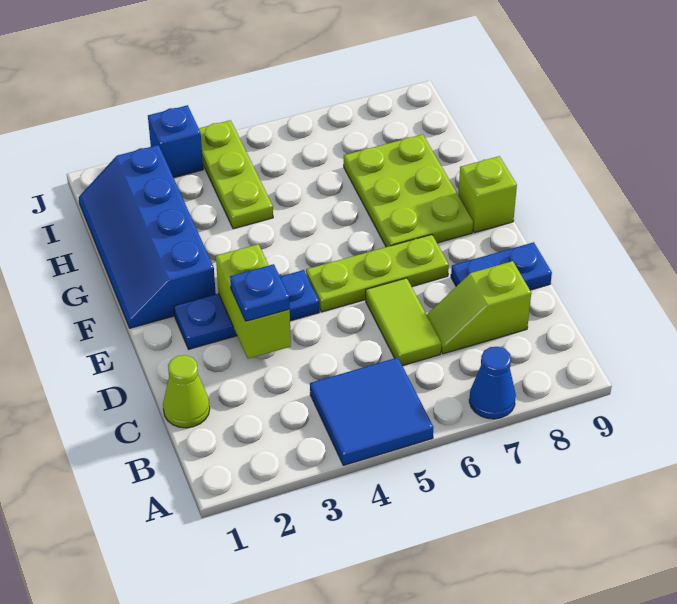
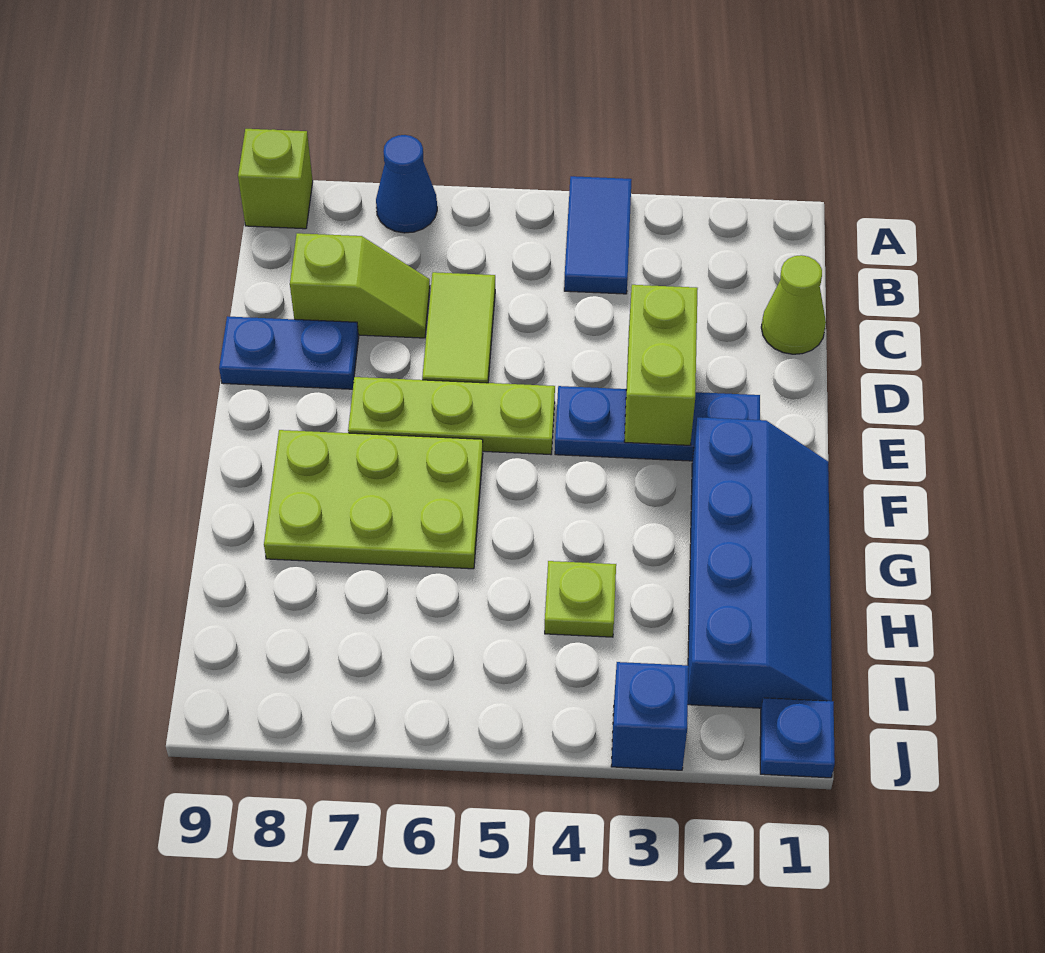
blue tile A4:B5 level 1 -> blue tile A4:B4 level 1
blue plate D3 level 3 -> blue plate J1 level 1
lime plate F7:H8 level 1 -> lime plate F6:G8 level 1
lime brick F9 level 1 -> lime brick A9 level 1
lime plate H4:J4 level 1 -> lime plate H4 level 1

